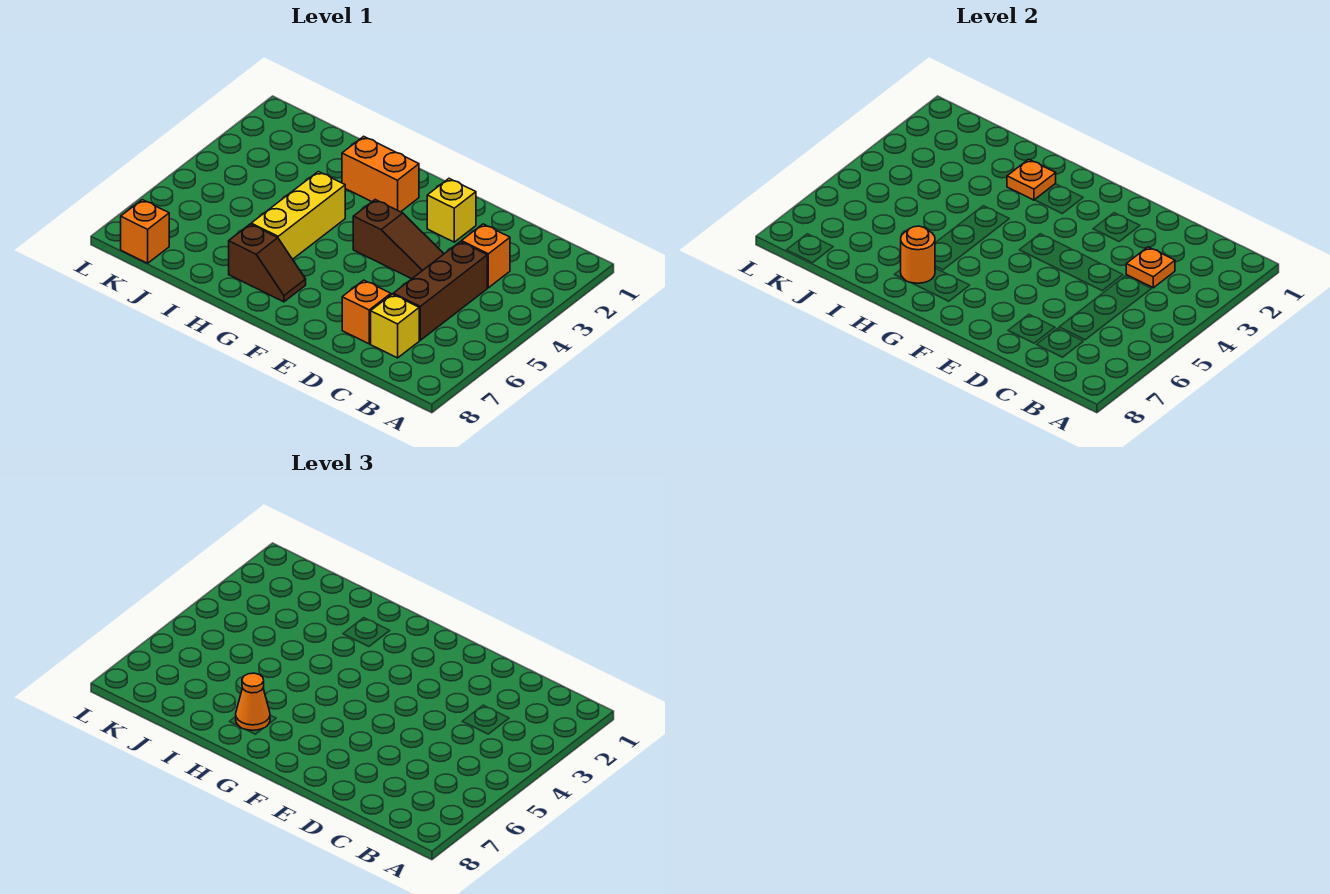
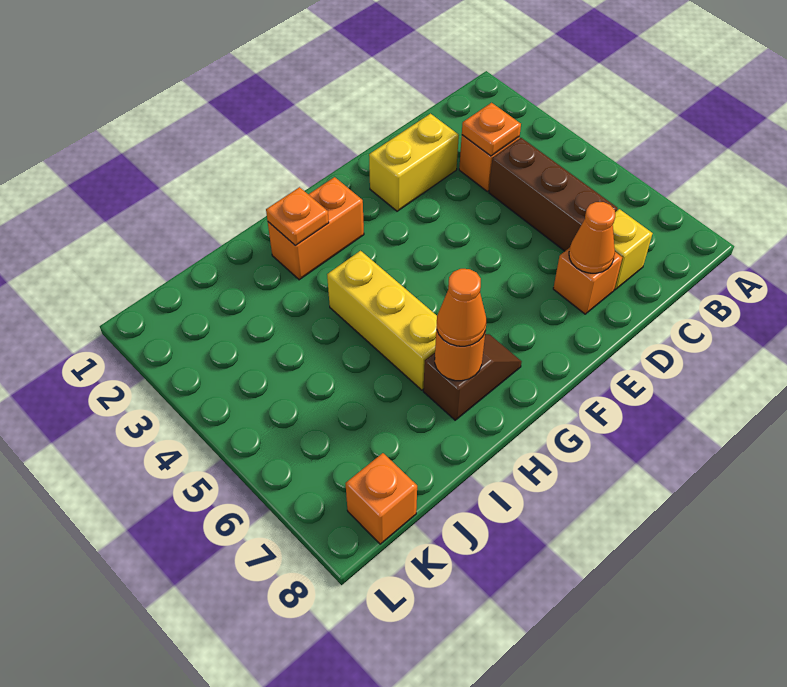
brown slope D4:F4 level 1 top F -> none
none -> orange cone D7 level 2
yellow brick E2 level 1 -> yellow brick D2:E2 level 1

